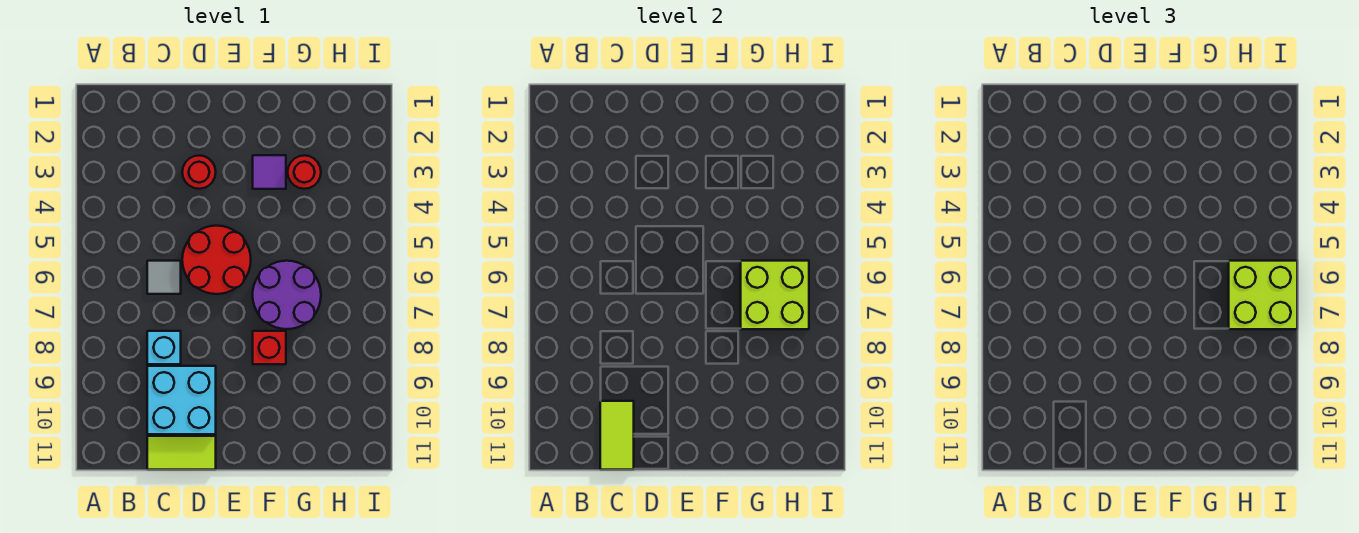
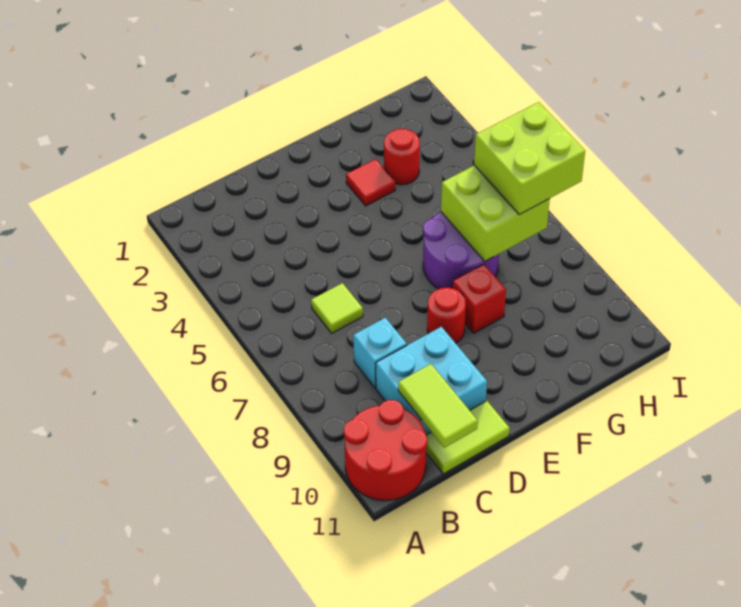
grey tile C6 level 1 -> lime tile C6 level 1
red round brick D3 level 1 -> red round brick E8 level 1
red round brick D5:E6 level 1 -> red round brick A10:B11 level 1
purple tile F3 level 1 -> red tile F3 level 1

